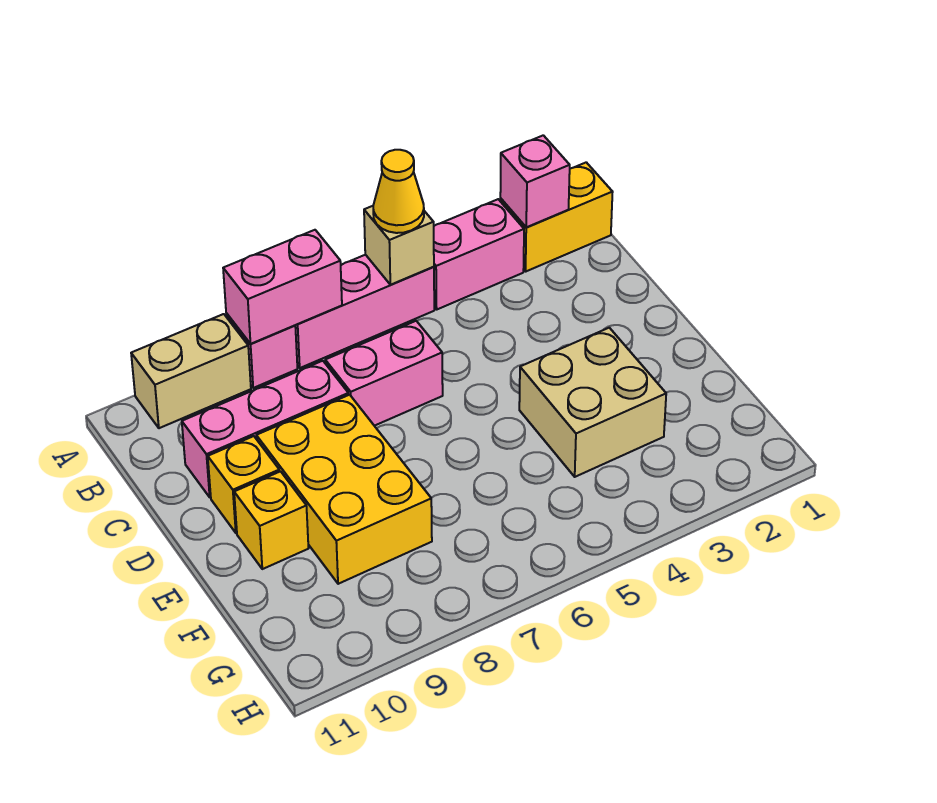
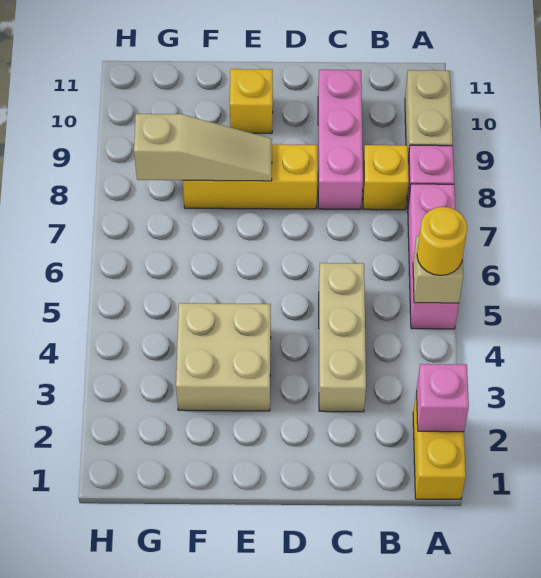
pink brick A3:A4 level 1 -> none
yellow cone A5 level 3 -> yellow round brick A5 level 3
pink brick A7:A8 level 2 -> none
none -> tan brick C3:C5 level 1
pink brick C6:C7 level 1 -> none
yellow brick D8:F9 level 1 -> yellow brick D8:F8 level 1
yellow brick D10 level 1 -> yellow brick B8 level 1
none -> tan slope E8:G8 level 2 top G

